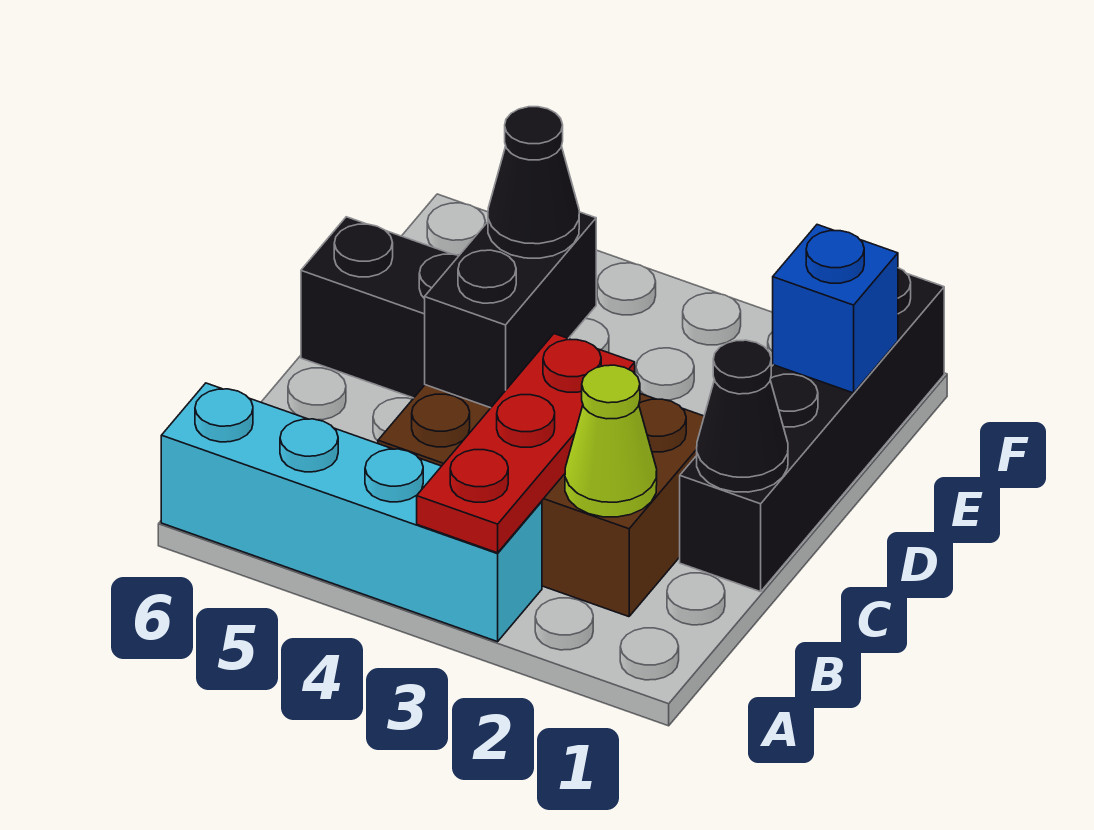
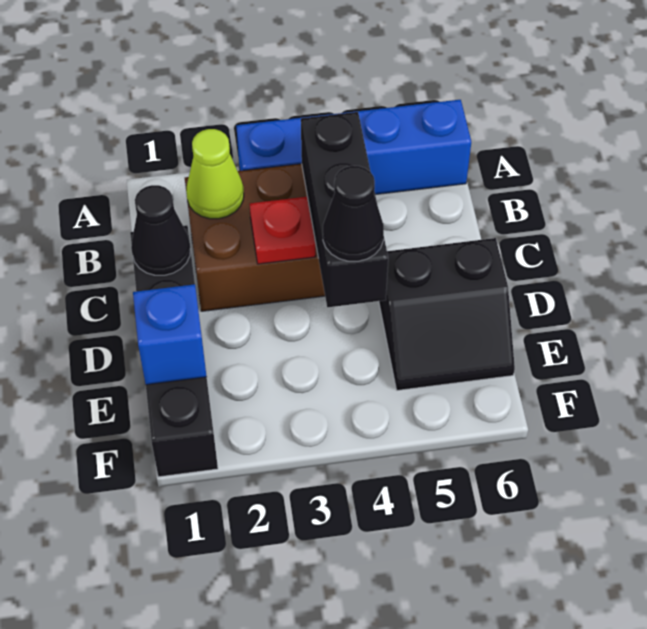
cyan brick A3:A6 level 1 -> blue brick A3:A6 level 1
red plate A3:C3 level 2 -> red plate C3 level 2
black brick C4:D4 level 2 -> black brick B4:D4 level 2

